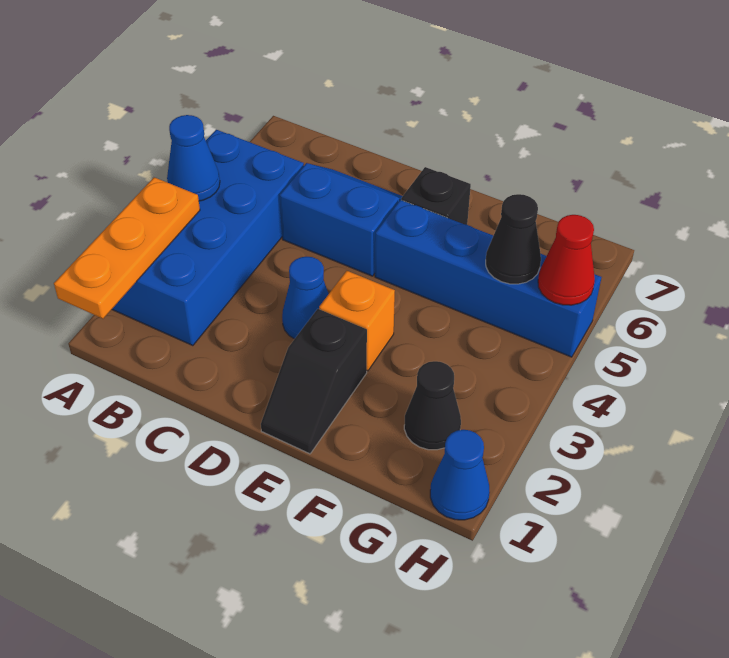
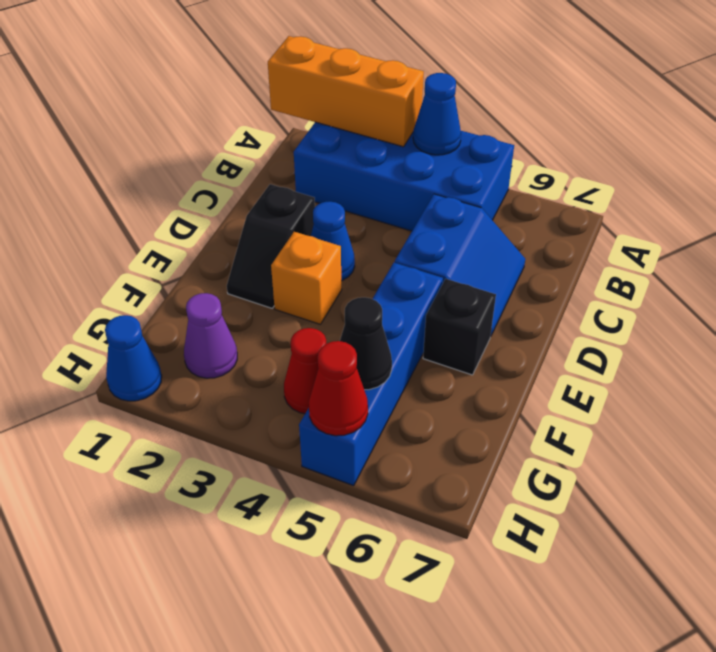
orange plate A1:A3 level 2 -> orange brick A1:A3 level 2
black slope E1:E2 level 1 top 2 -> black slope D2:E2 level 1 top D
black cone G2 level 1 -> purple cone G2 level 1
none -> red cone G4 level 1

